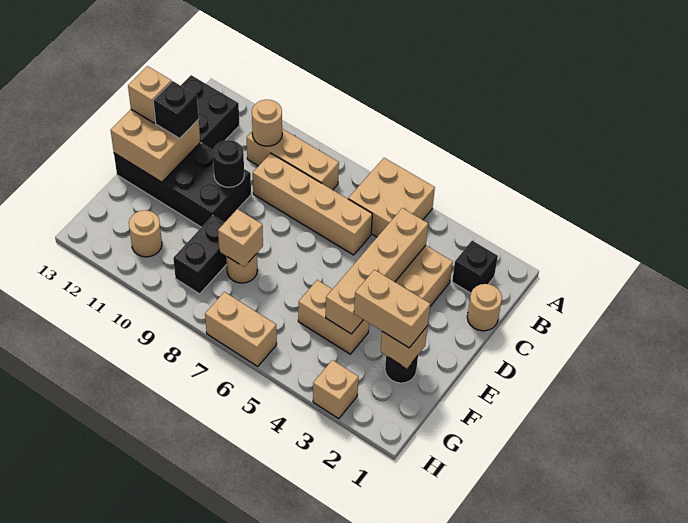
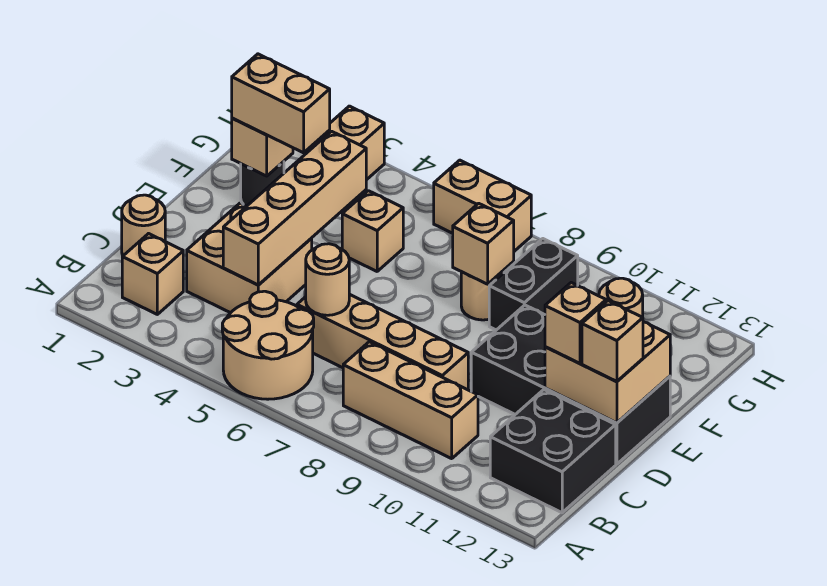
tan brick A5:B6 level 1 -> tan round brick A5:B6 level 1
black brick B2 level 1 -> tan brick B2 level 1
tan round brick B10 level 2 -> tan round brick C6 level 2
black round brick D10 level 2 -> none
black brick D12 level 3 -> tan brick D12 level 3
tan brick F4:F5 level 1 -> tan brick F5 level 1

